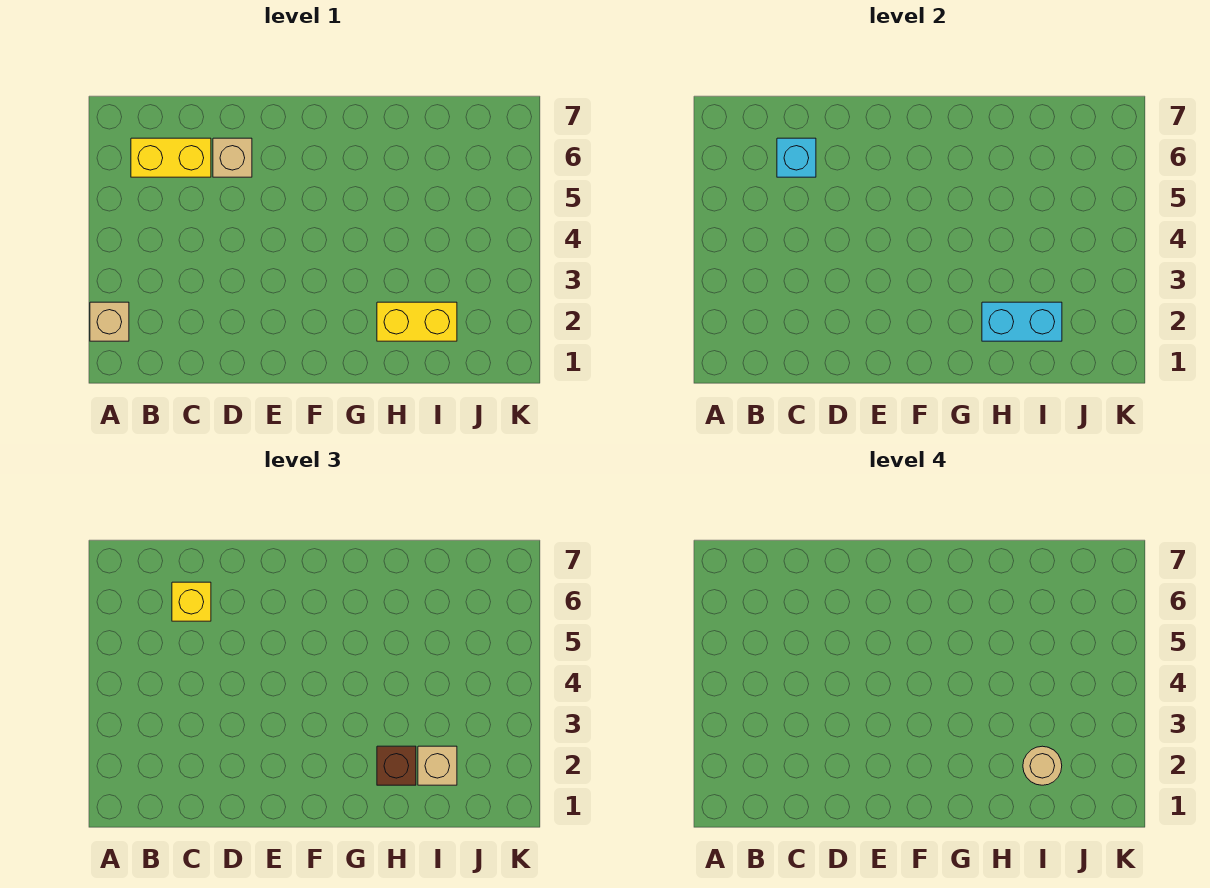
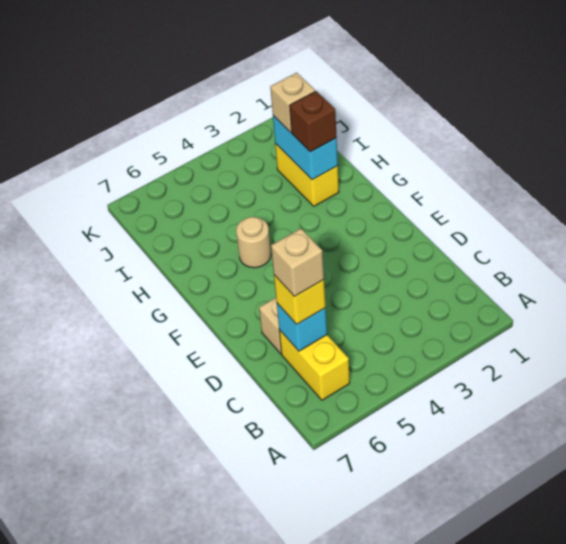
tan brick A2 level 1 -> tan brick C6 level 4
tan round brick I2 level 4 -> tan round brick G5 level 1

